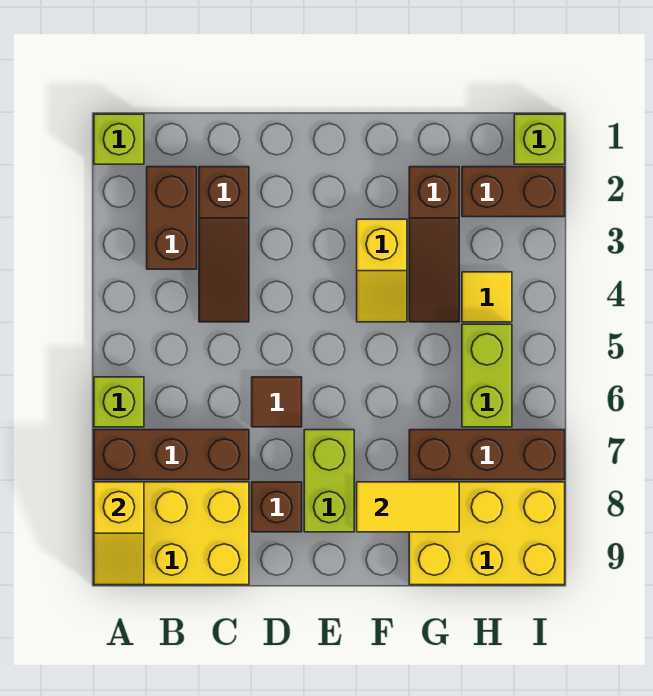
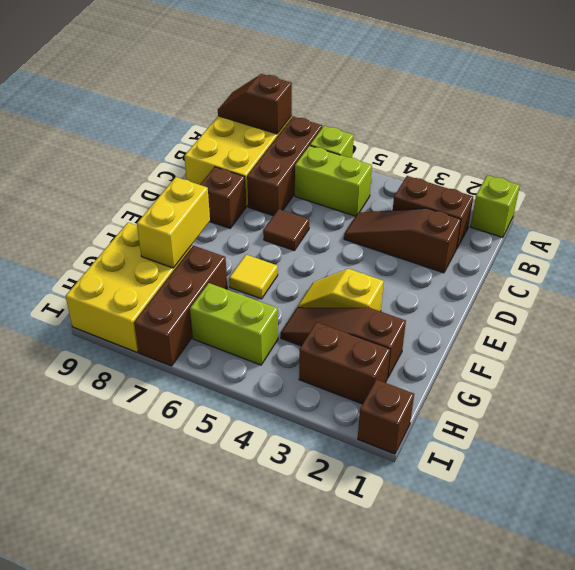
yellow slope A8:A9 level 2 top 8 -> brown slope A8:A9 level 2 top 8
lime brick E7:E8 level 1 -> lime brick B5:B6 level 1
yellow tile F8:G8 level 2 -> yellow brick F8:G8 level 2
brown brick H2:I2 level 1 -> brown brick H2:H3 level 1
yellow tile H4 level 1 -> yellow tile F6 level 1
lime brick I1 level 1 -> brown brick I1 level 1

